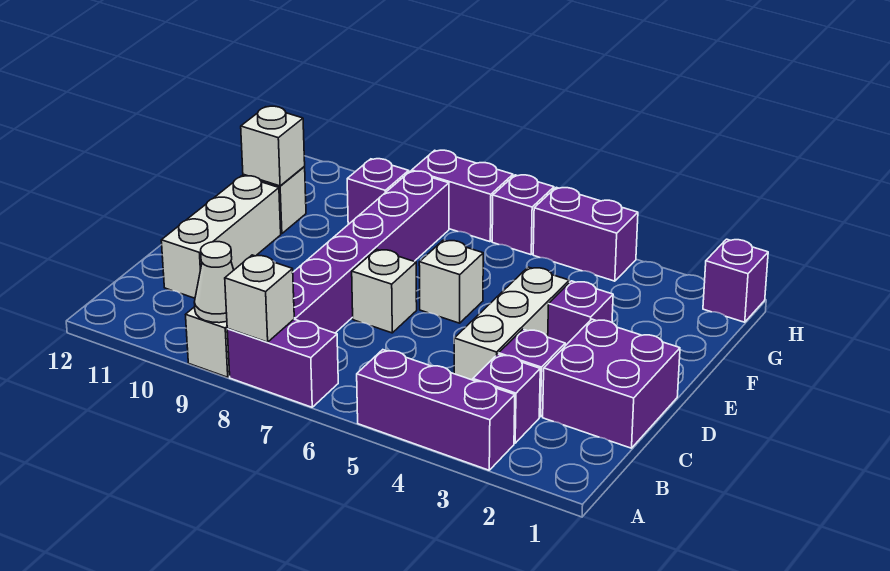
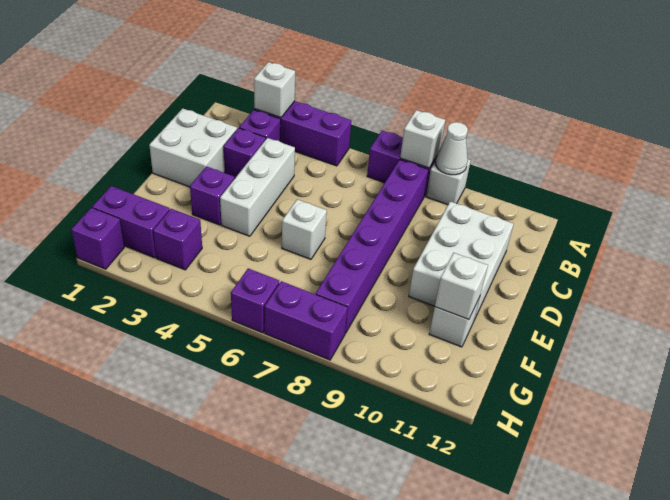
purple brick C1:D2 level 1 -> white brick C1:D2 level 1
white brick C11:E11 level 1 -> white brick C10:E11 level 1
white brick D7 level 1 -> white brick A3 level 2
purple brick G9 level 1 -> purple brick G3 level 1
purple brick H4:H5 level 1 -> purple brick G1:G2 level 1

